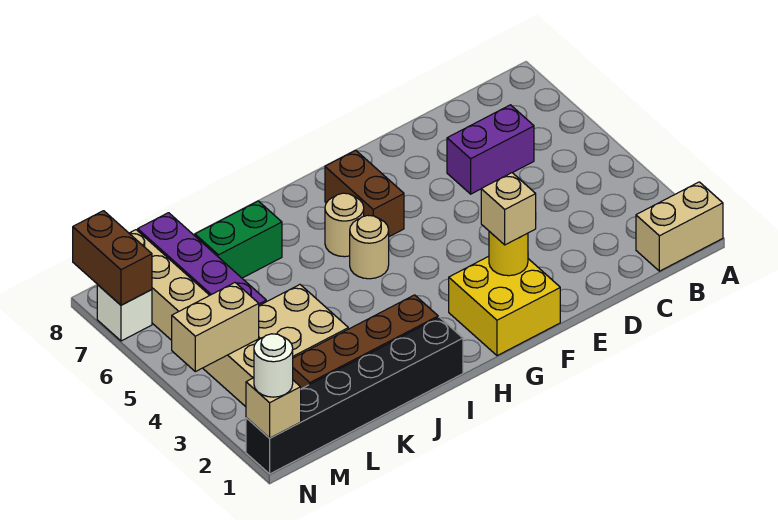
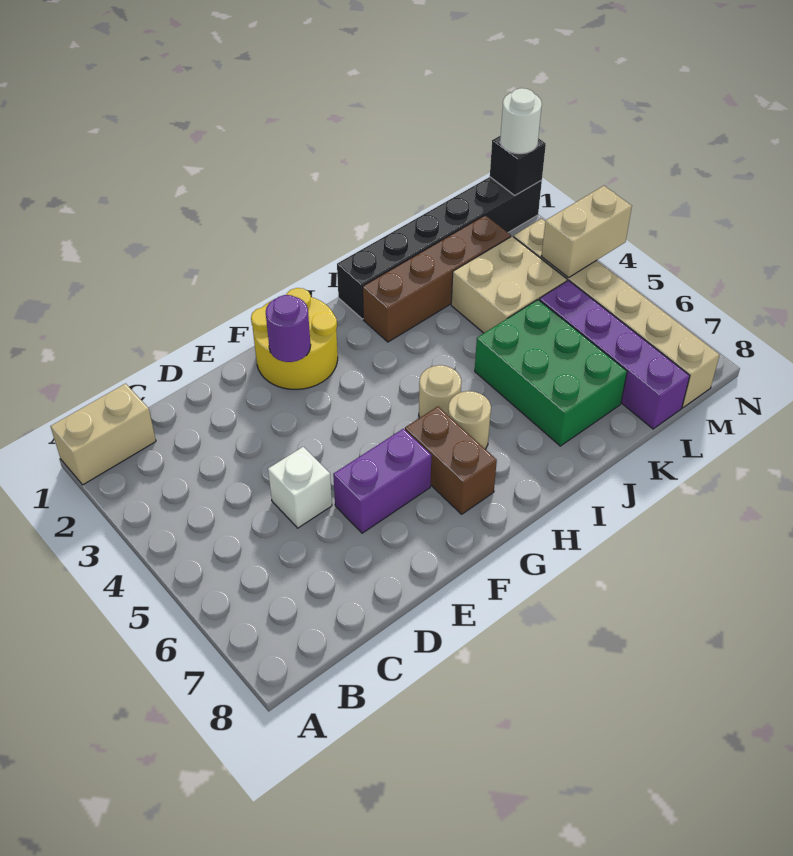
purple brick C6:D6 level 1 -> purple brick E6:F6 level 1
yellow brick F1:G2 level 1 -> yellow round brick F1:G2 level 1
yellow round brick F2 level 2 -> purple round brick F2 level 2
tan brick F2 level 3 -> none
green brick J7:K7 level 1 -> green brick J5:K7 level 1
tan brick N1 level 2 -> black brick N1 level 2
white brick N7 level 1 -> white brick D5 level 1
brown brick N7:N8 level 2 -> none

